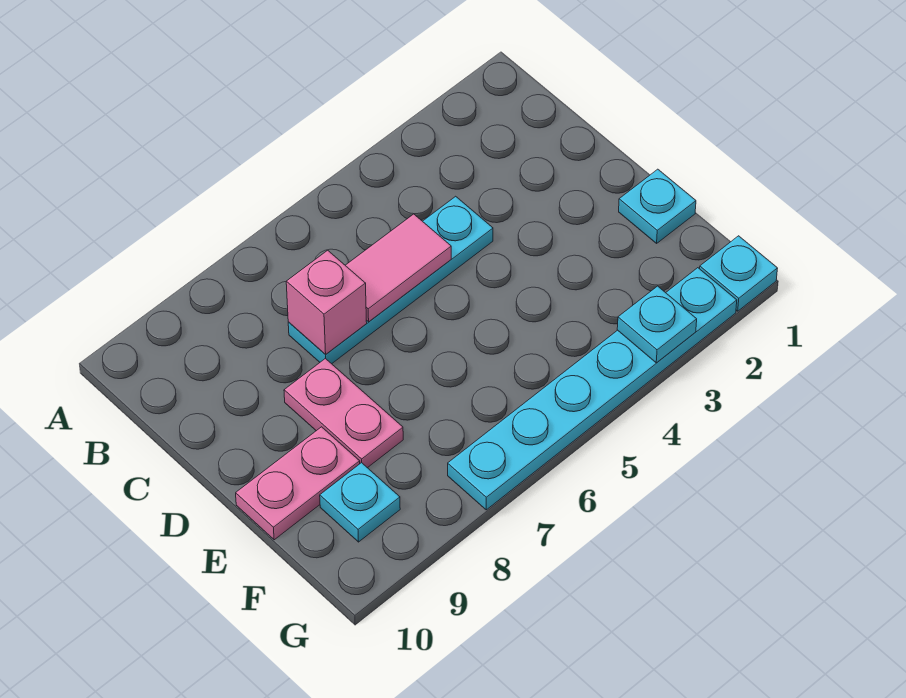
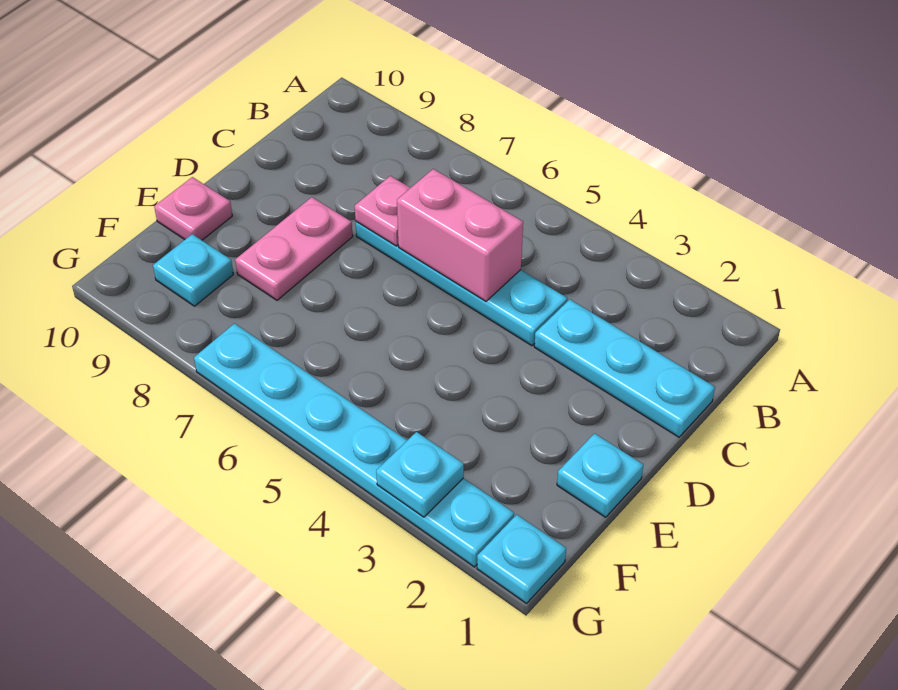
none -> cyan plate C1:C3 level 1
pink tile C5:C6 level 2 -> pink brick C5:C6 level 2
pink brick C7 level 2 -> pink plate C7 level 2
pink plate E9:E10 level 1 -> pink plate E10 level 1

